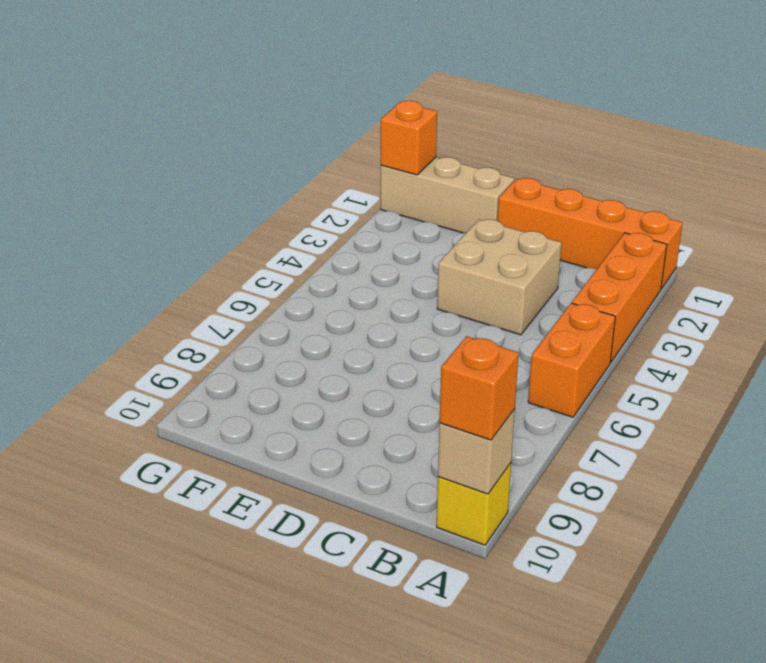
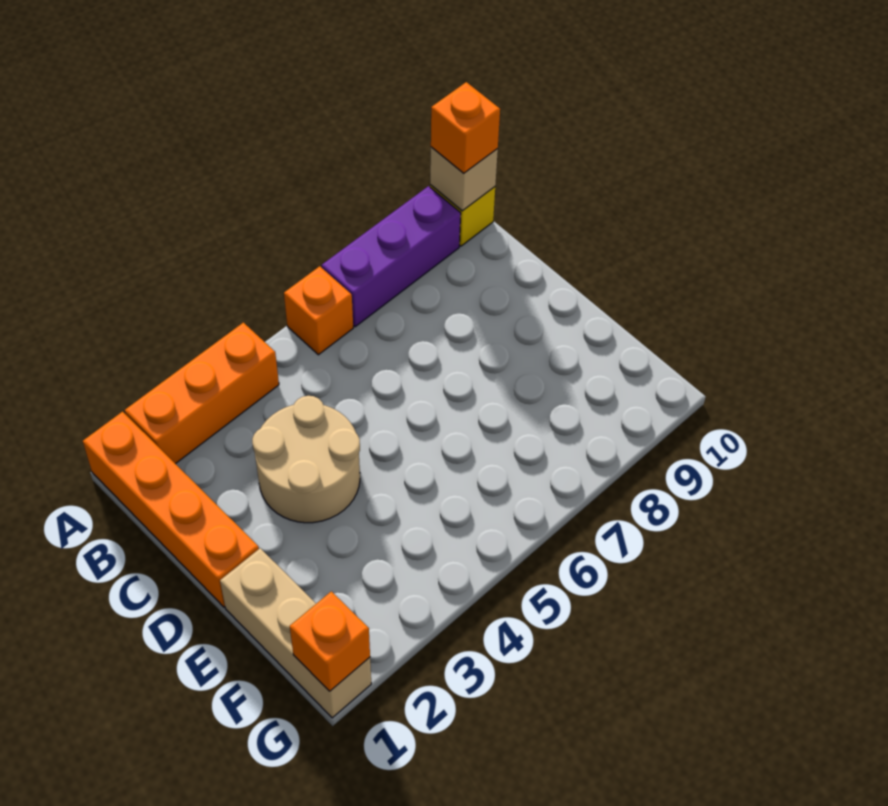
orange brick A5:A6 level 1 -> orange brick A6 level 1
none -> purple brick A7:A9 level 1
tan brick C3:D4 level 1 -> tan round brick C3:D4 level 1

